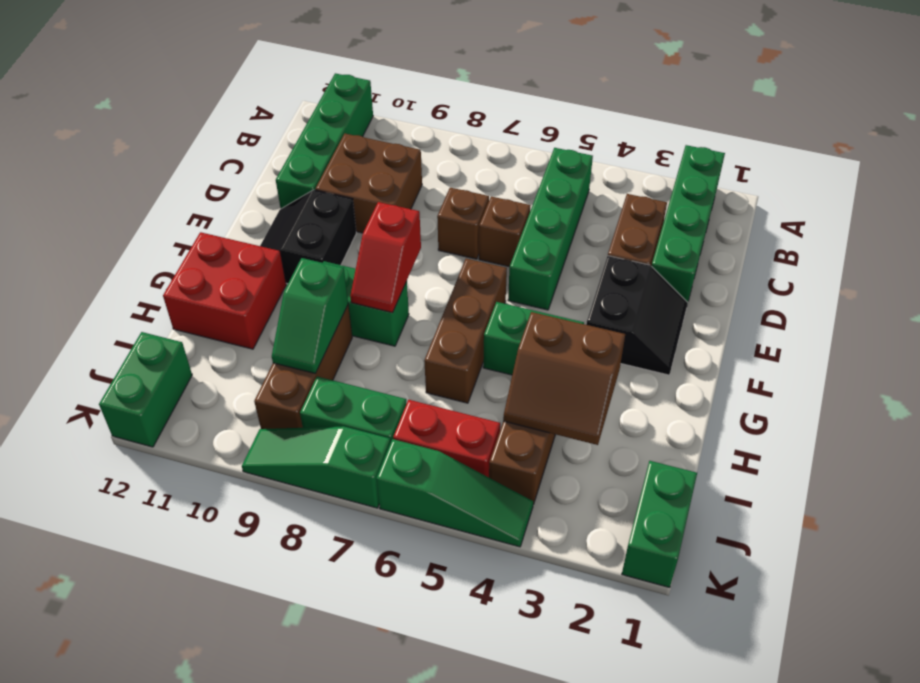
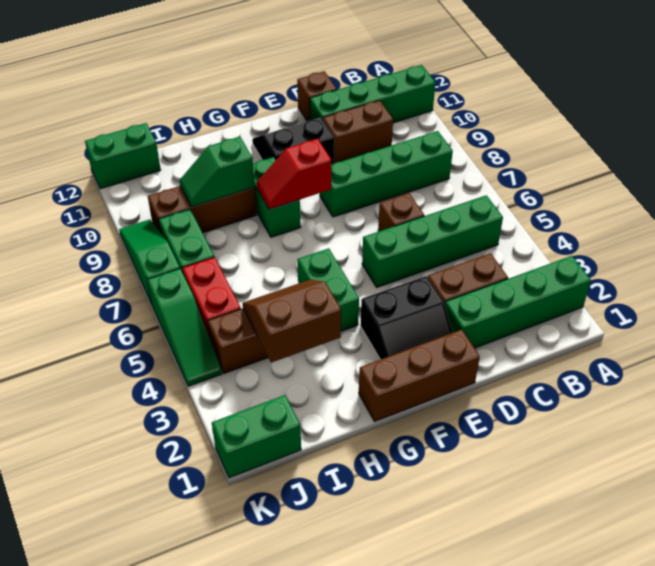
none -> green brick B8:E8 level 1
brown brick C9:D10 level 1 -> brown brick C10:D10 level 1
brown brick D7 level 1 -> brown brick D12 level 1
brown brick F6:H6 level 1 -> brown brick E1:G1 level 1
red brick G11:H12 level 1 -> none
brown slope H3:I4 level 2 top H -> brown slope H3:I4 level 2 top 3

